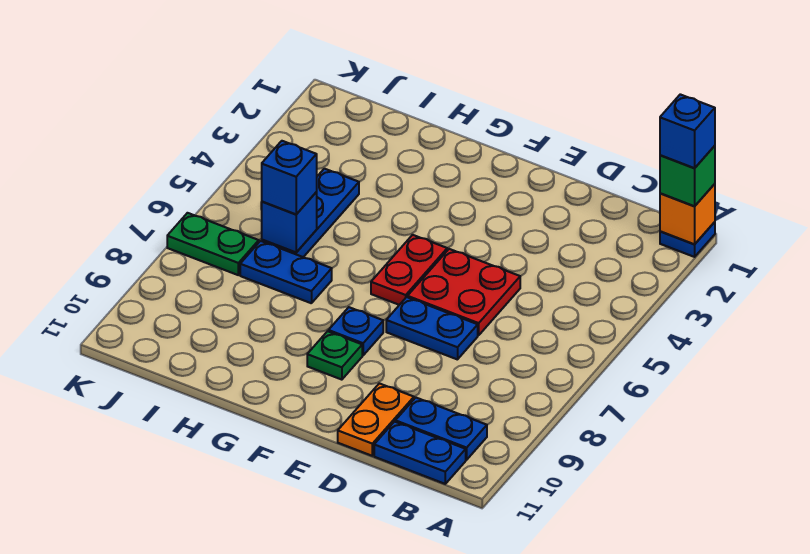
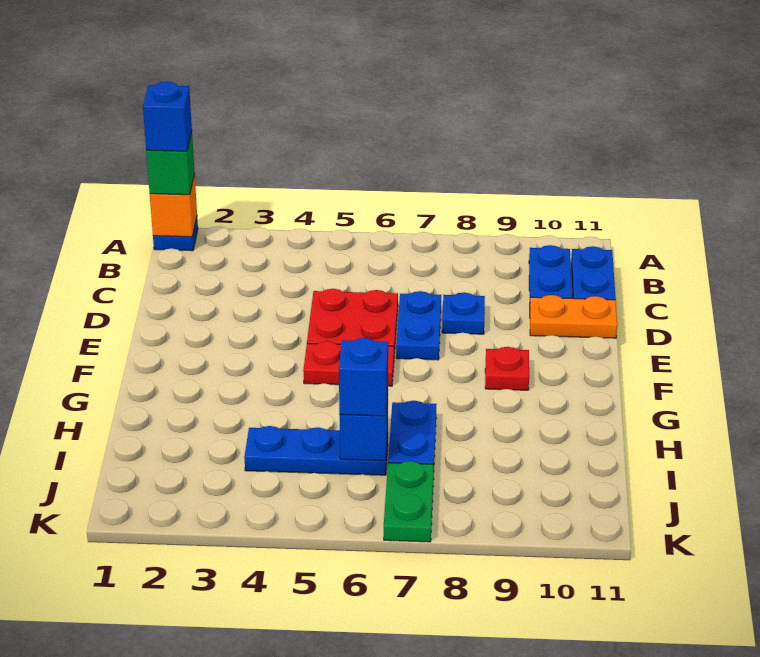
blue plate F8 level 1 -> blue plate D8 level 1
green plate F9 level 1 -> red plate F9 level 1

